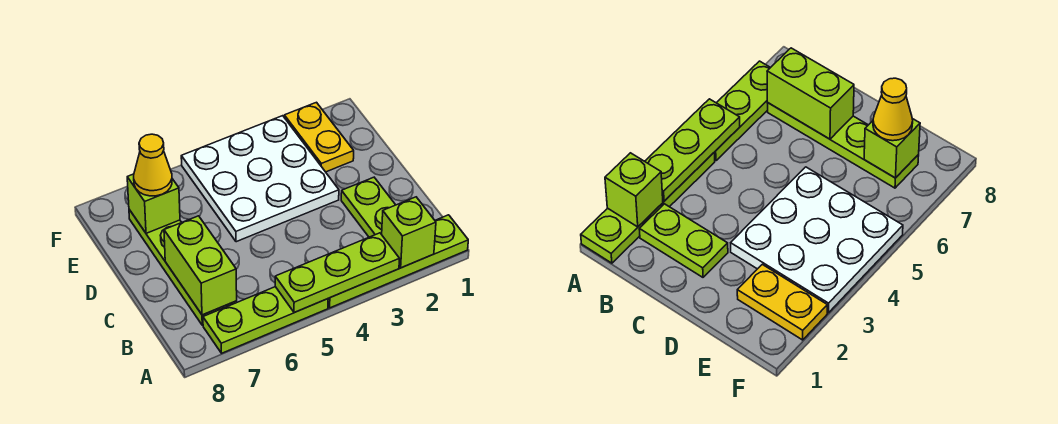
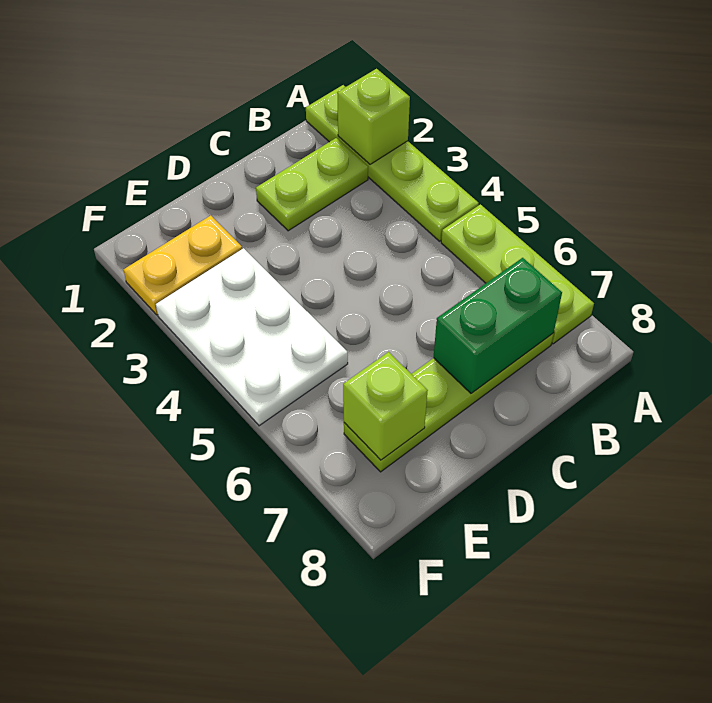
lime plate A3:A5 level 2 -> none
lime brick B7:C7 level 2 -> green brick B7:C7 level 2
white plate D3:F5 level 1 -> white plate E3:F5 level 1
yellow cone E7 level 3 -> none

